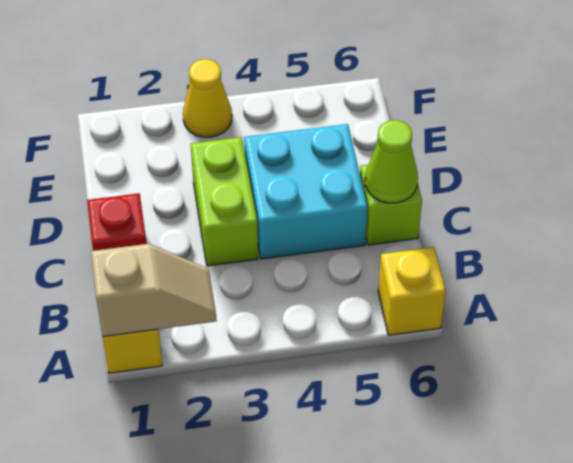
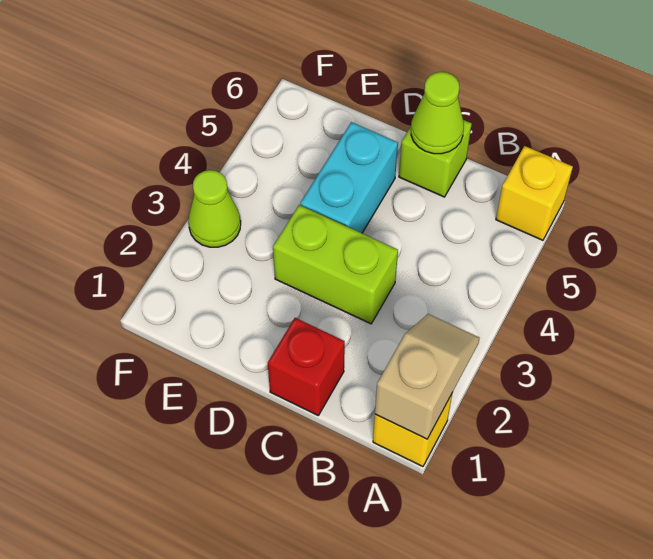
cyan brick C4:D5 level 1 -> cyan brick D4:D5 level 1
yellow cone F3 level 1 -> lime cone F3 level 1

